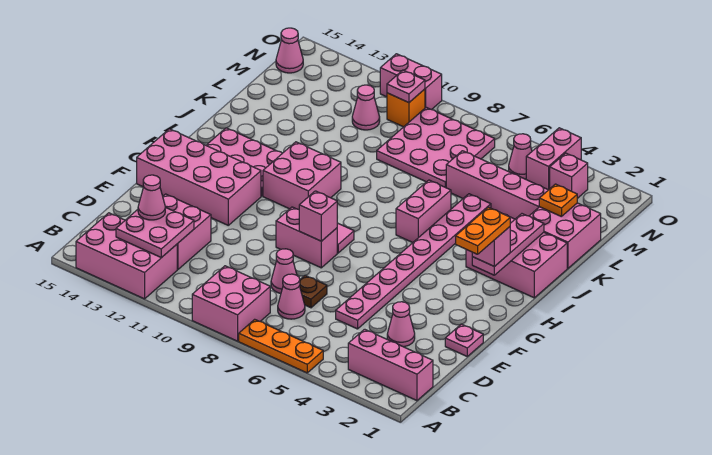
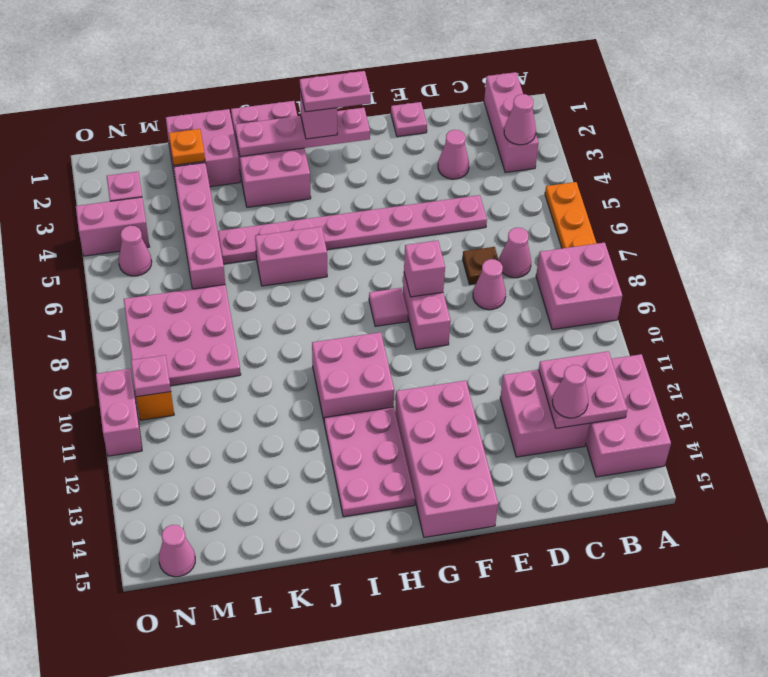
orange plate G2:H2 level 4 -> pink plate G2:H2 level 4
pink plate H2:J2 level 2 -> pink plate G2:J2 level 2
pink cone M11 level 1 -> pink cone B3 level 2

